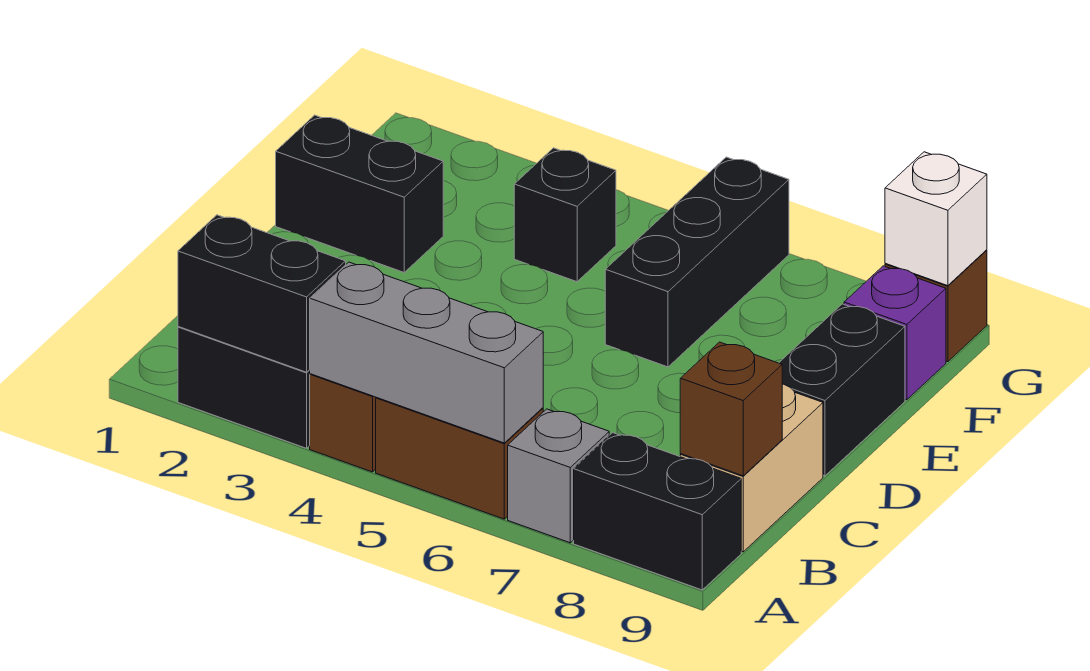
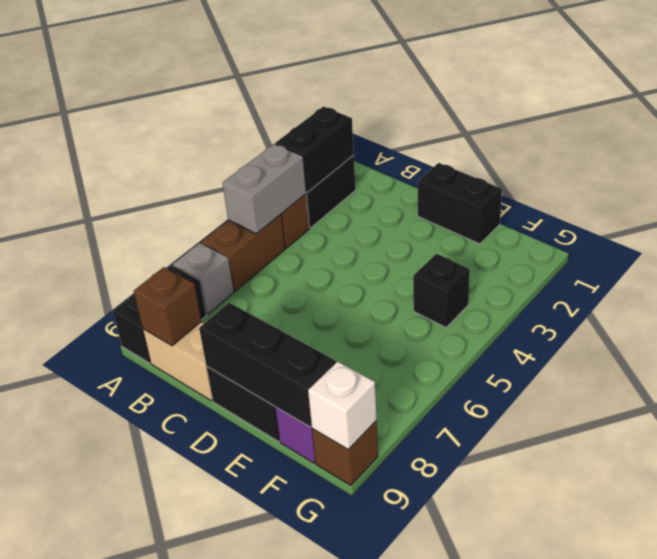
grey brick A4:A6 level 2 -> grey brick A4:A5 level 2
black brick E1:E2 level 1 -> black brick D1:E1 level 1
black brick E6:G6 level 1 -> black brick D9:F9 level 2

